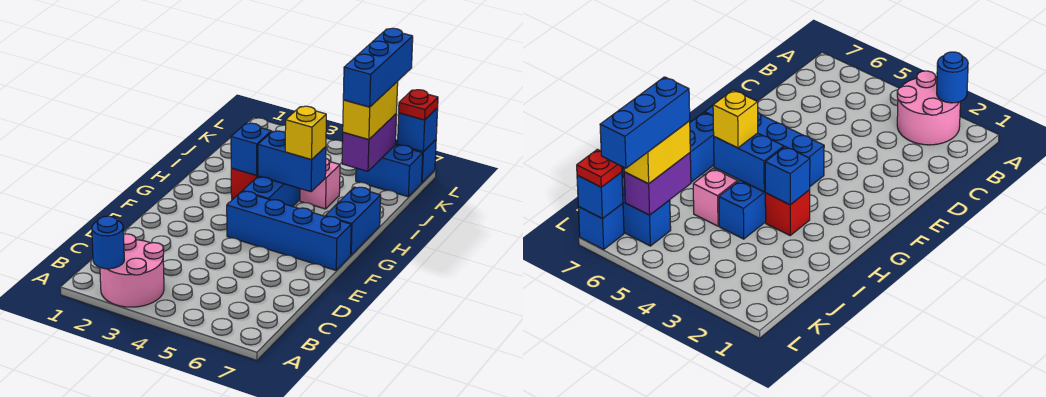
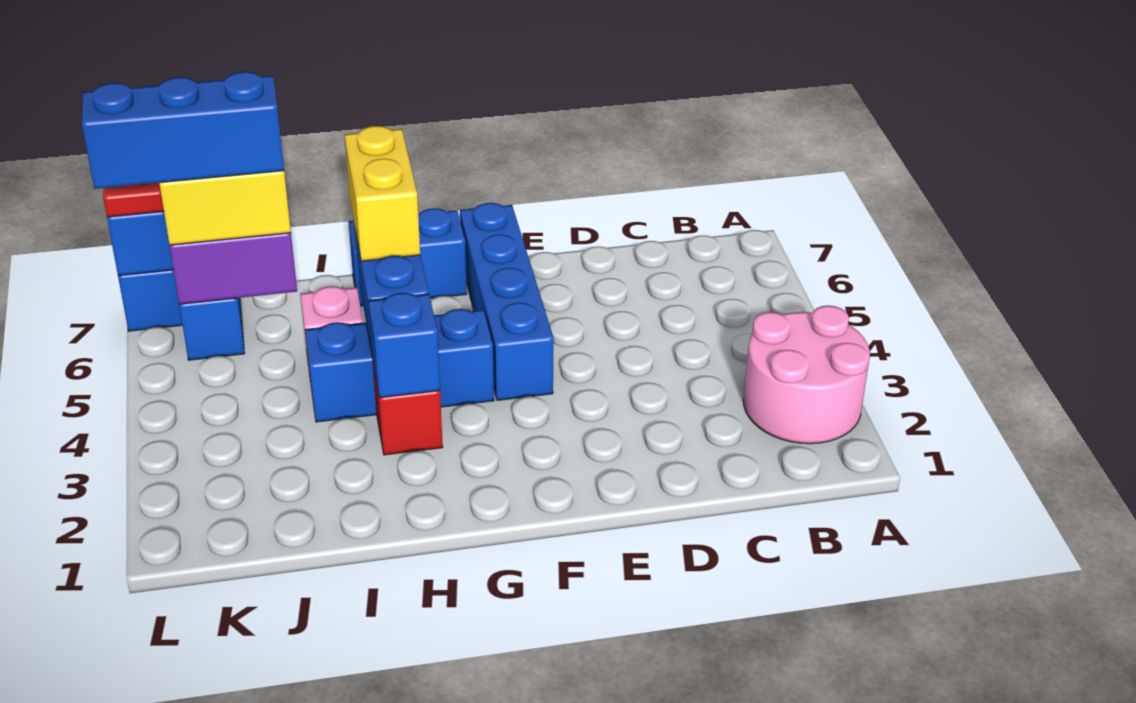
blue round brick A2 level 2 -> none
yellow brick H5 level 3 -> yellow brick H5:H6 level 3

